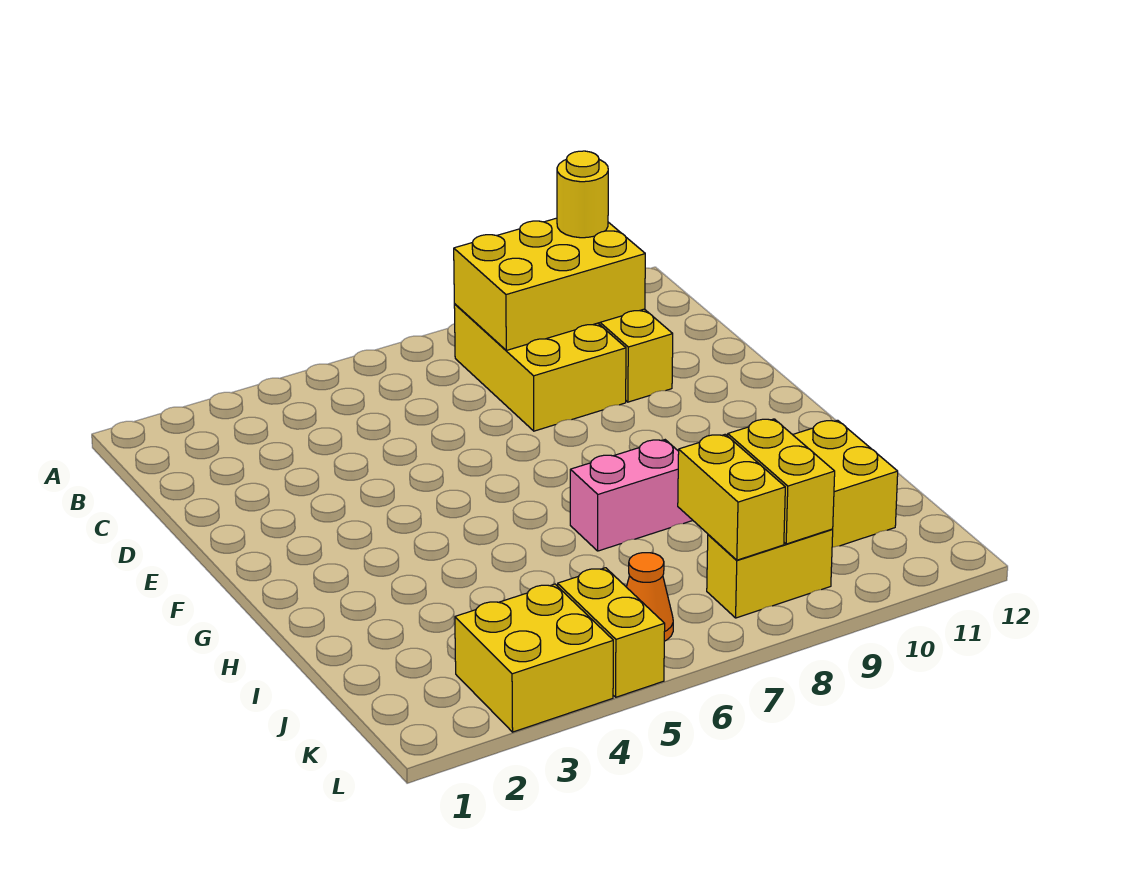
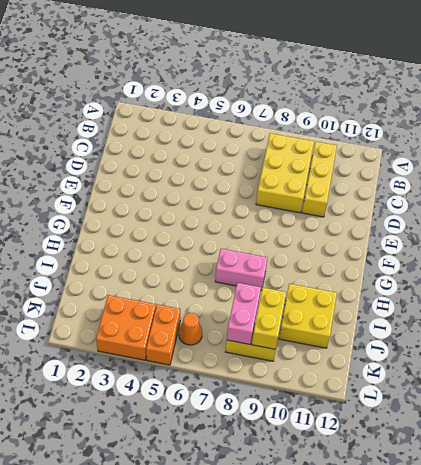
yellow brick B8:C10 level 2 -> none
yellow round brick B10 level 3 -> none
yellow brick J8:K8 level 2 -> pink brick J8:K8 level 2
yellow brick K3:L4 level 1 -> orange brick K3:L4 level 1
yellow brick K5:L5 level 1 -> orange brick K5:L5 level 1

